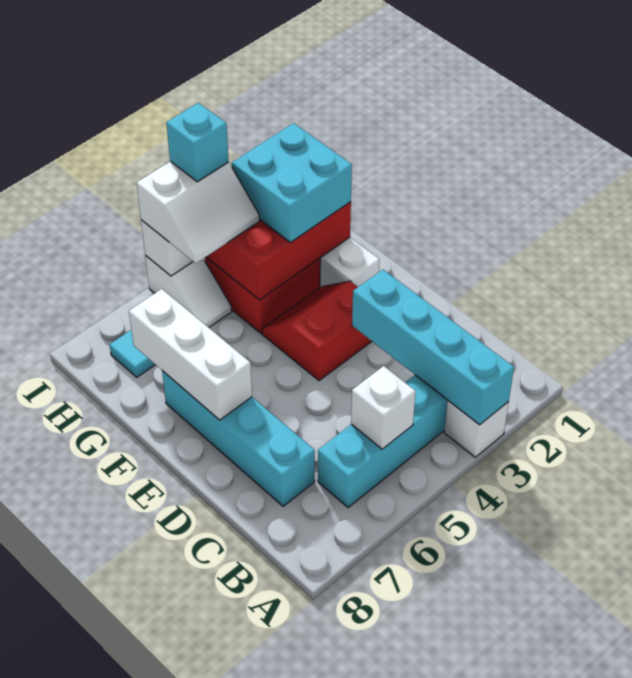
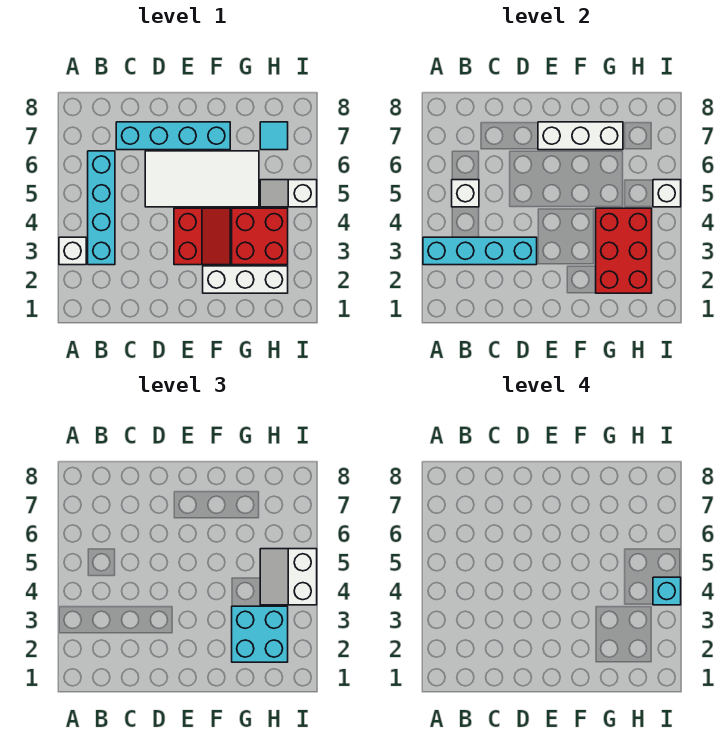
none -> white tile D5:G6 level 1

